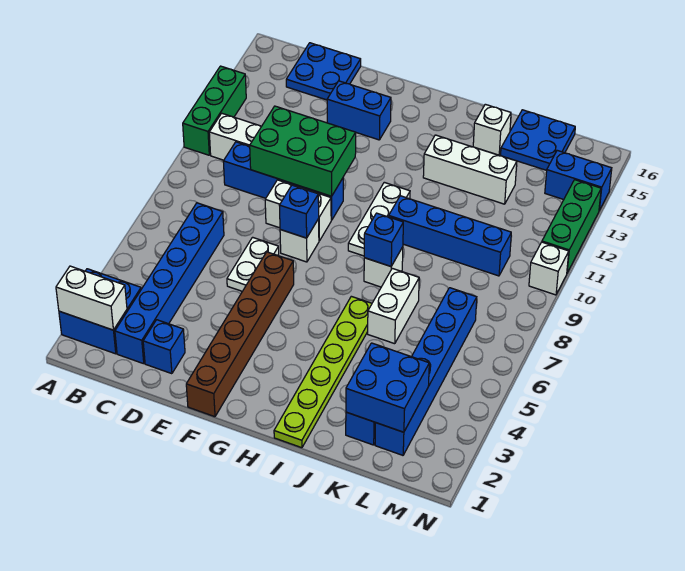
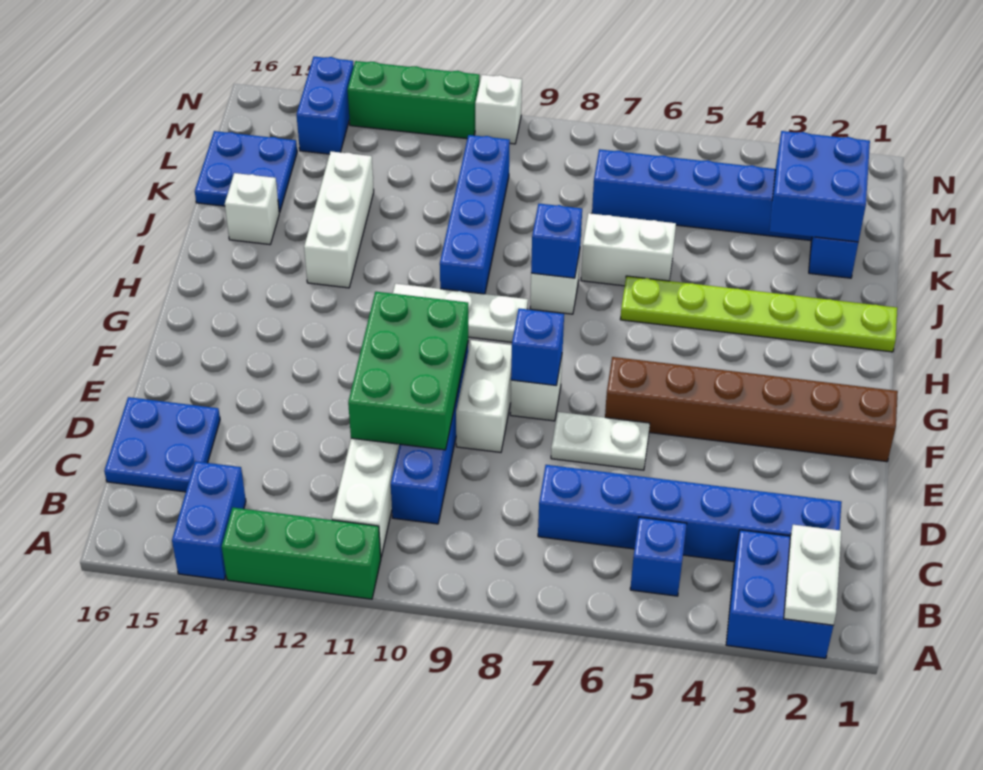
white brick A2:B2 level 2 -> white plate A2:B2 level 2
blue brick D2 level 1 -> blue brick B5 level 1
blue brick E14:F14 level 1 -> blue brick A14:B14 level 1

